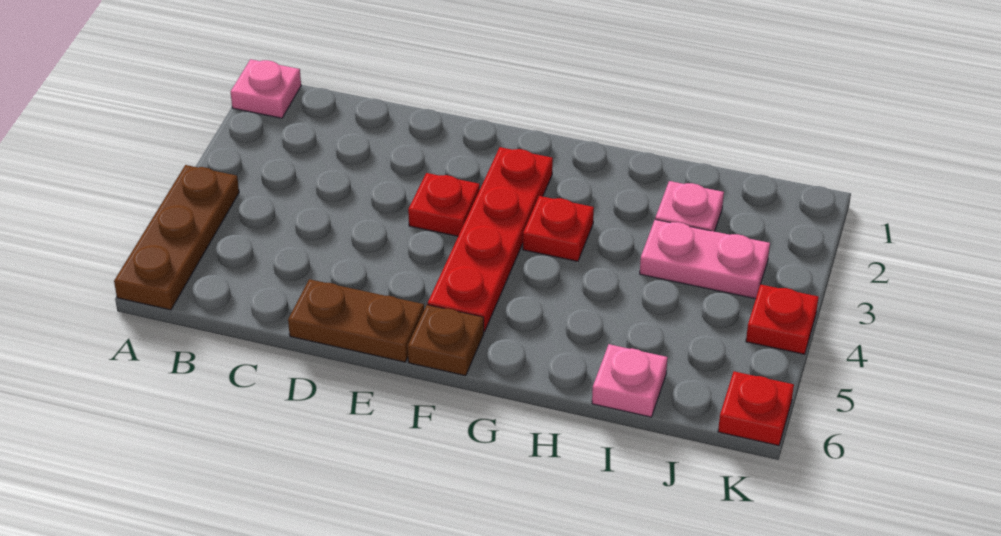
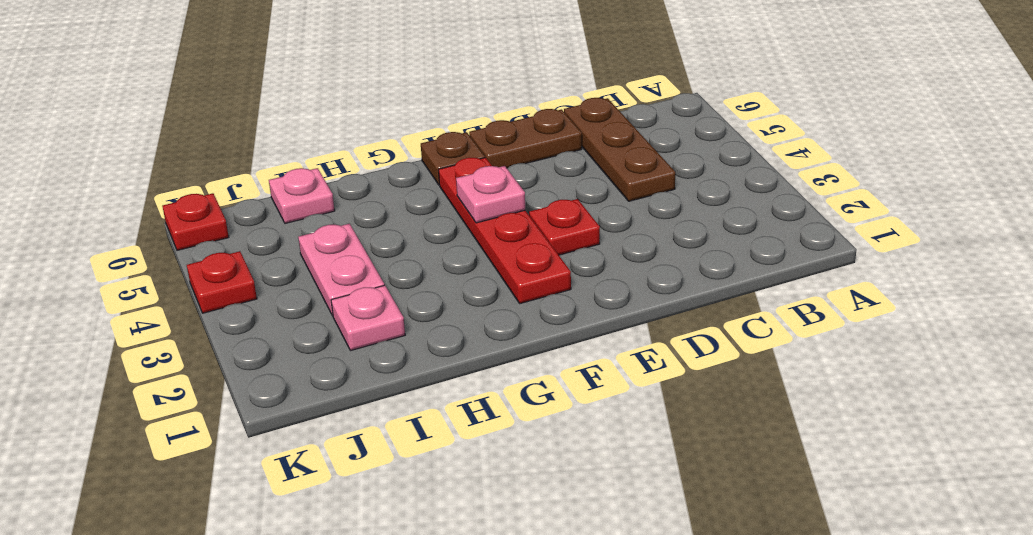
pink plate A1 level 1 -> pink plate F4 level 2
brown plate A4:A6 level 1 -> brown plate C4:C6 level 1
red plate G3 level 1 -> none
pink plate I3:J3 level 1 -> pink plate I3:I4 level 1

